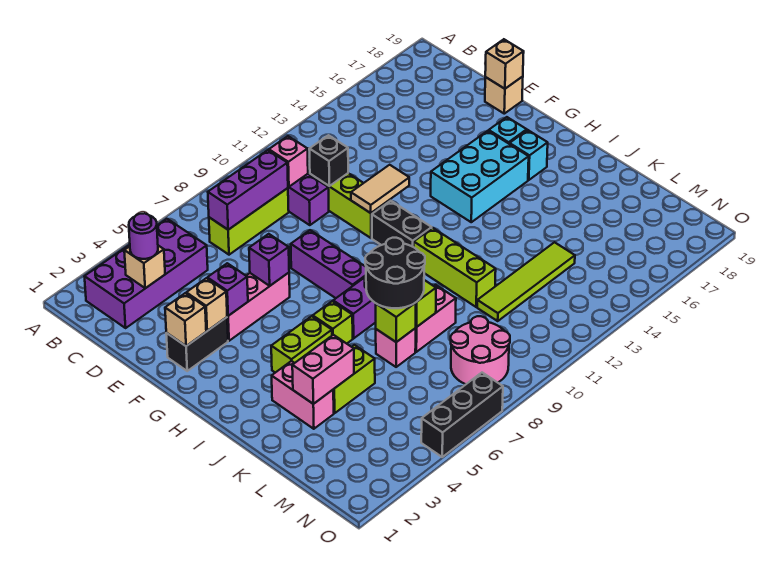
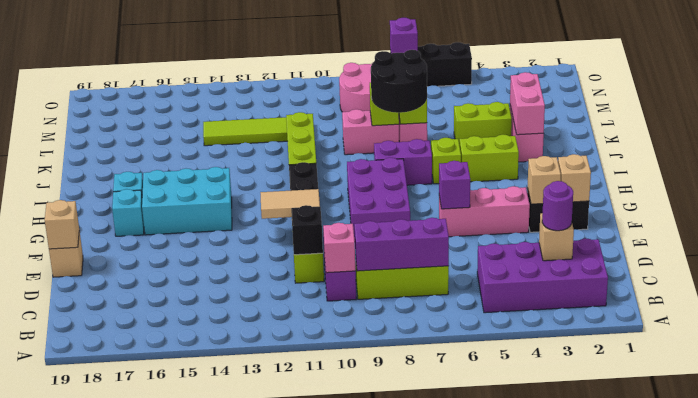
purple brick F4 level 2 -> purple brick O7 level 2
purple brick F8:H8 level 1 -> purple brick F8:H9 level 1
pink brick K3:K4 level 2 -> pink brick J3:K3 level 2

